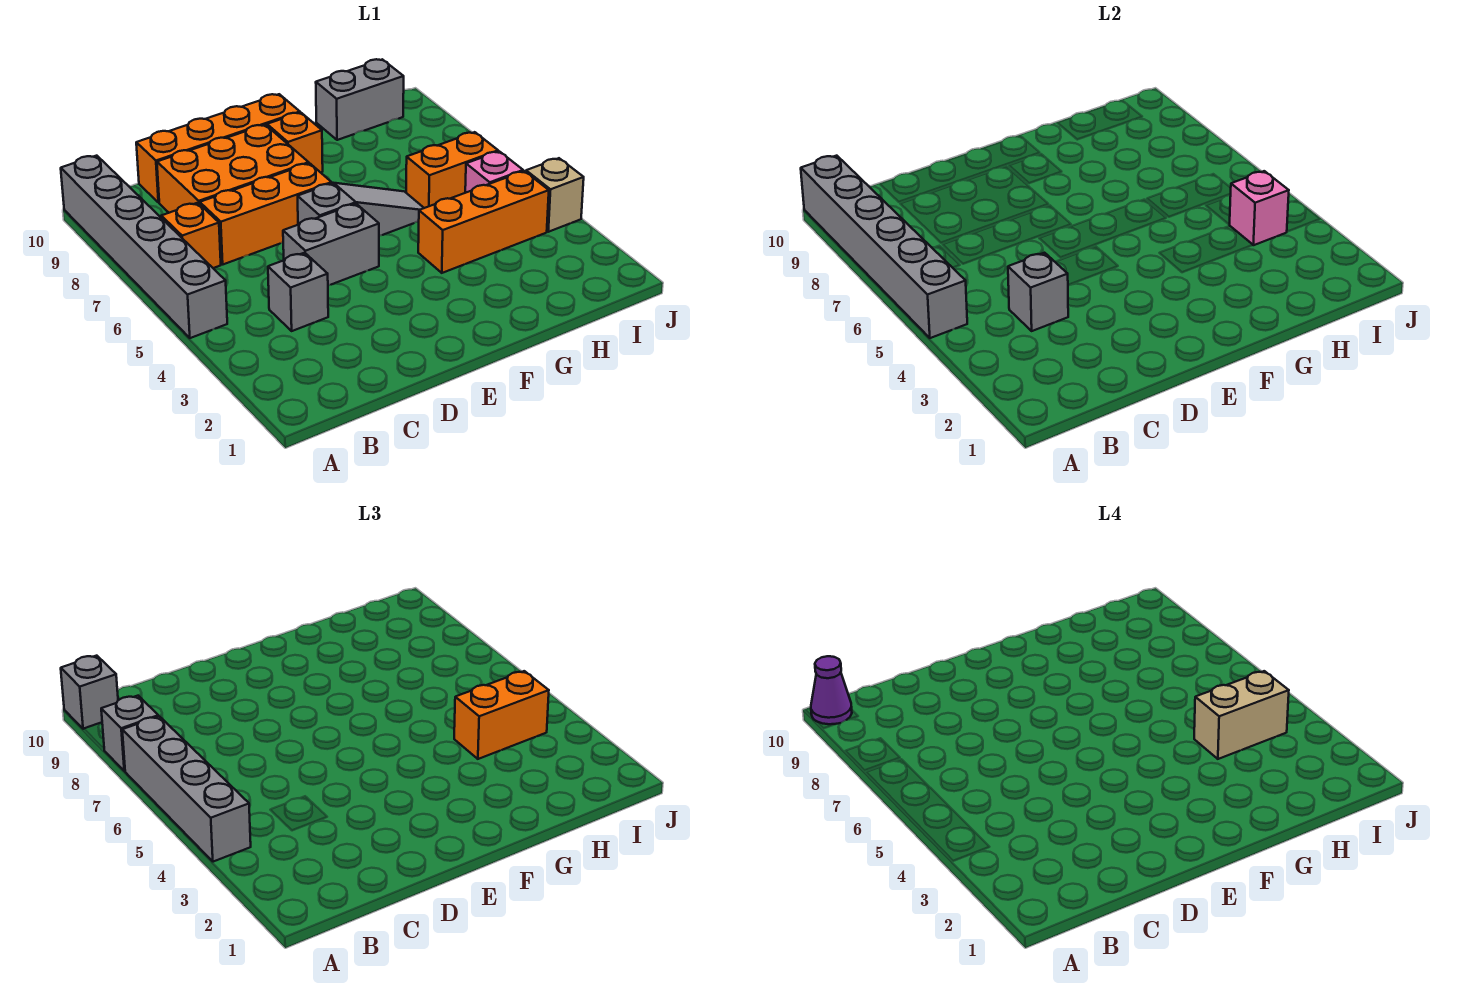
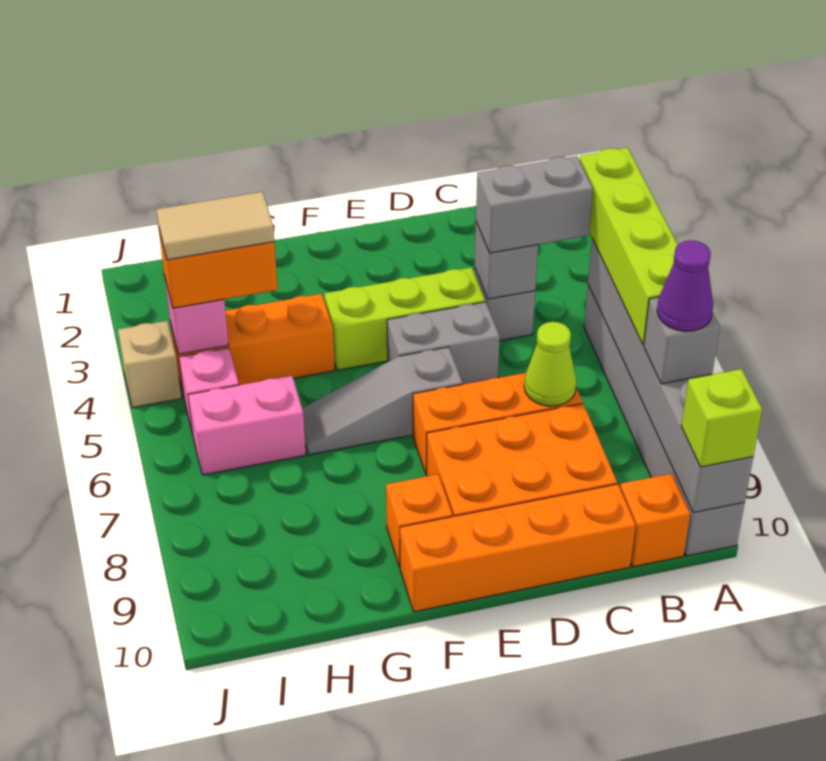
grey brick A4:A7 level 3 -> lime brick A4:A7 level 3
grey brick A10 level 3 -> lime brick A10 level 3
purple cone A10 level 4 -> purple cone A8 level 4
orange brick B7 level 1 -> orange brick B10 level 1
none -> lime cone C7 level 2
none -> lime brick D4:F4 level 1
tan brick H4:I4 level 4 -> tan tile H4:I4 level 4
orange brick H6:I6 level 1 -> pink brick H6:I6 level 1
grey brick H10:I10 level 1 -> grey brick B4:C4 level 3

